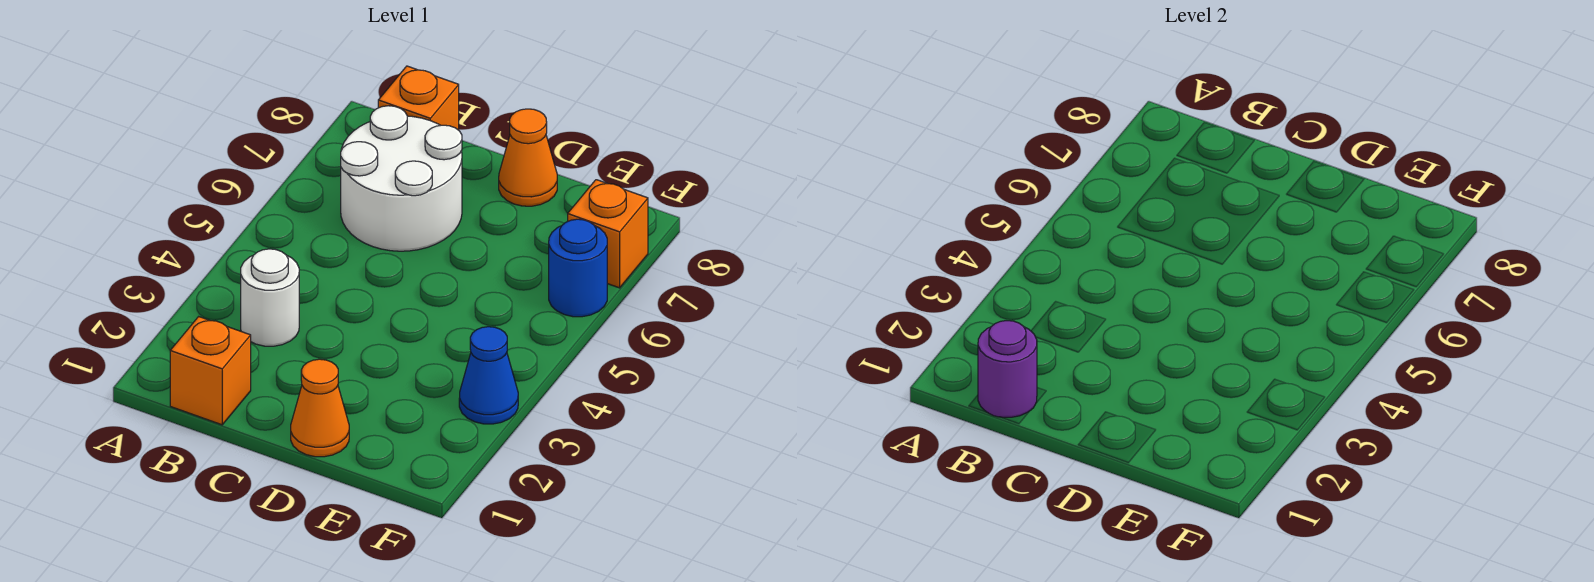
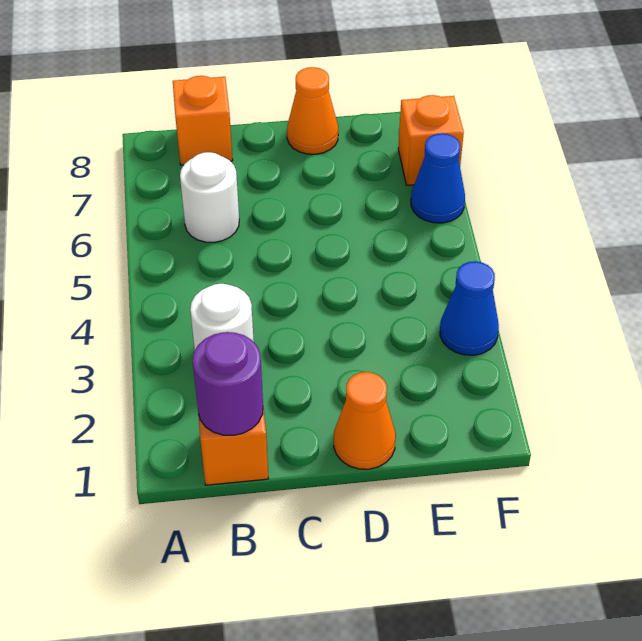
white round brick B6:C7 level 1 -> white round brick B6 level 1
blue round brick F6 level 1 -> blue cone F6 level 1

